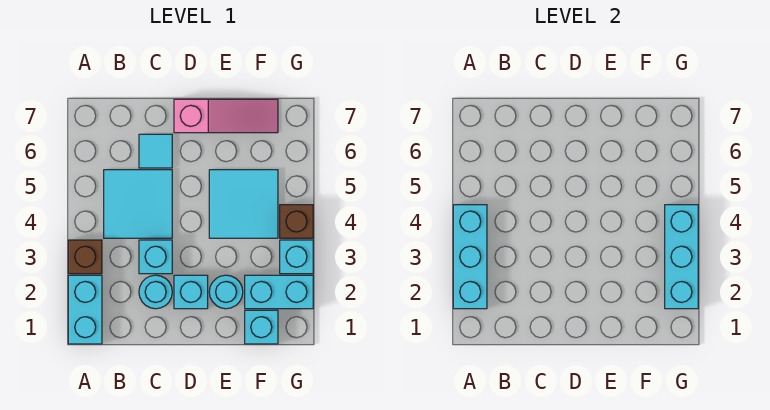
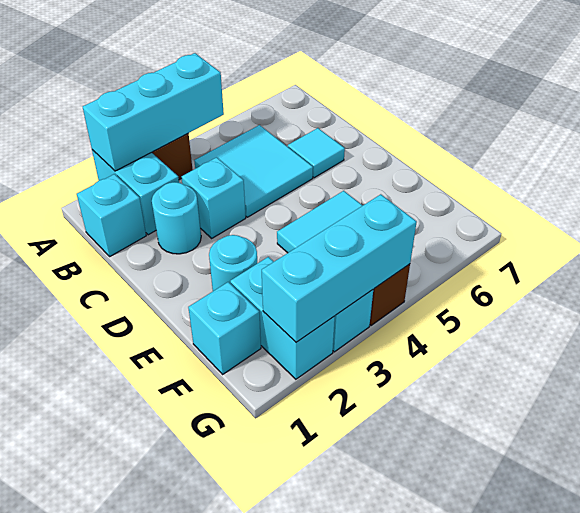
cyan brick A1:A2 level 1 -> cyan brick A2:B2 level 1
cyan brick D2 level 1 -> cyan brick B1 level 1
pink slope D7:F7 level 1 top D -> none

